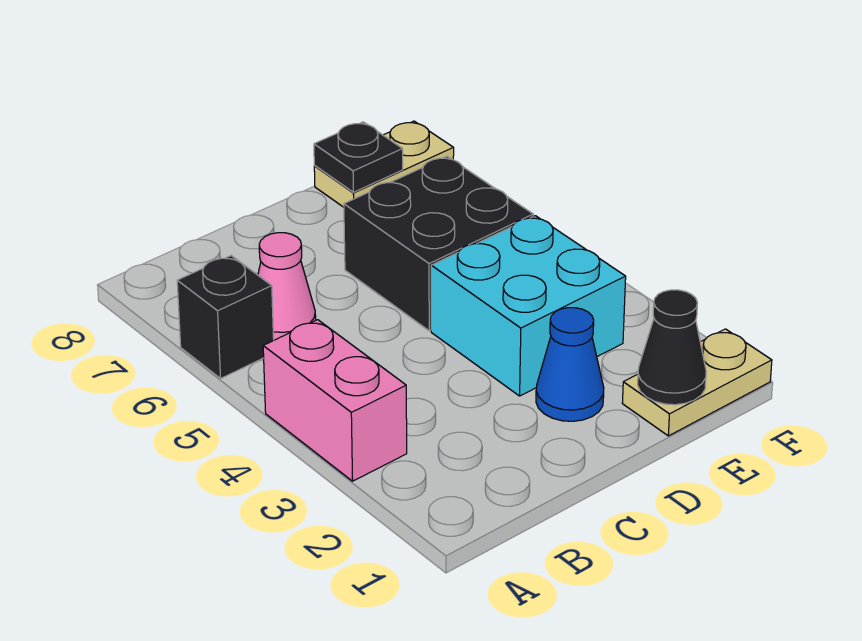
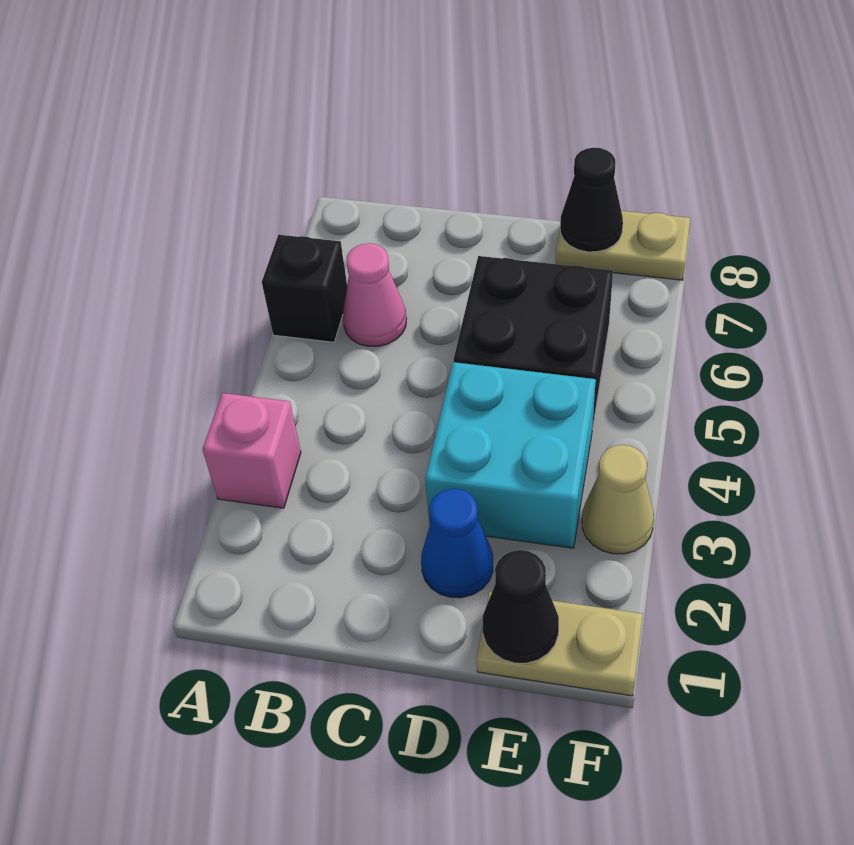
pink brick A3:A4 level 1 -> pink brick A3 level 1
black plate E8 level 2 -> black cone E8 level 2
none -> tan cone F3 level 1

